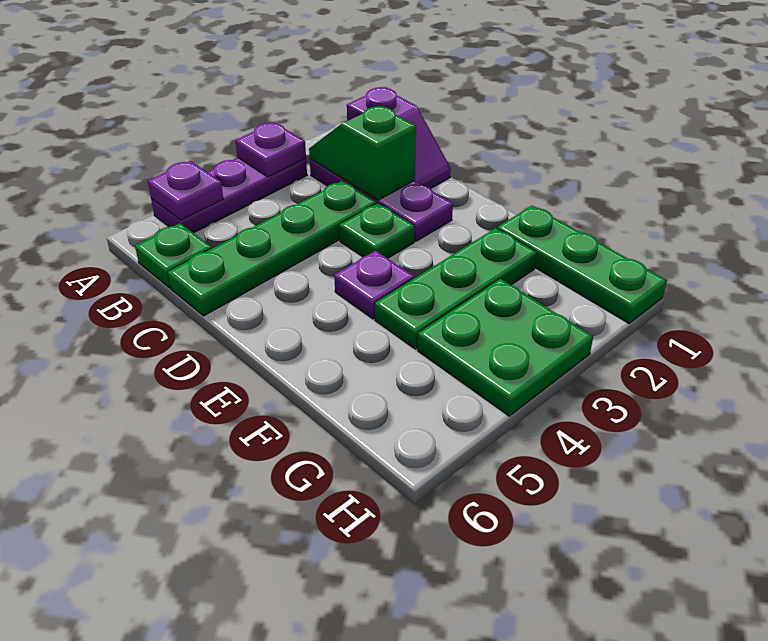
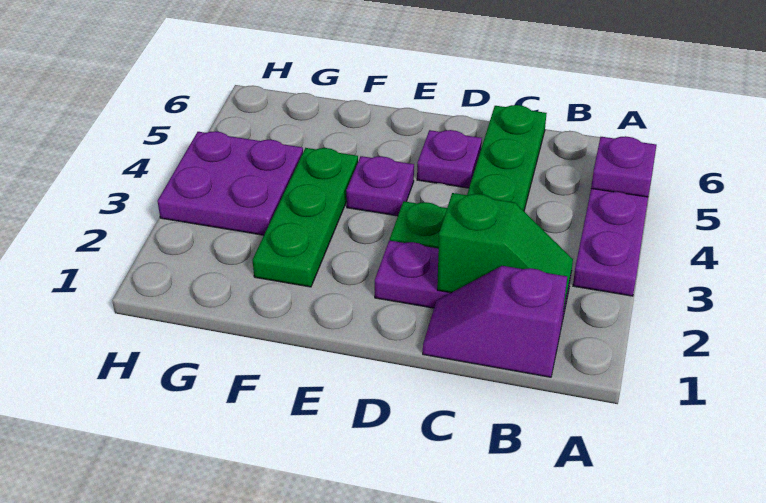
purple plate A3 level 2 -> purple plate D5 level 1
green plate B6 level 1 -> none
green plate F1:H1 level 1 -> none
green plate G3:H4 level 1 -> purple plate G3:H4 level 1

